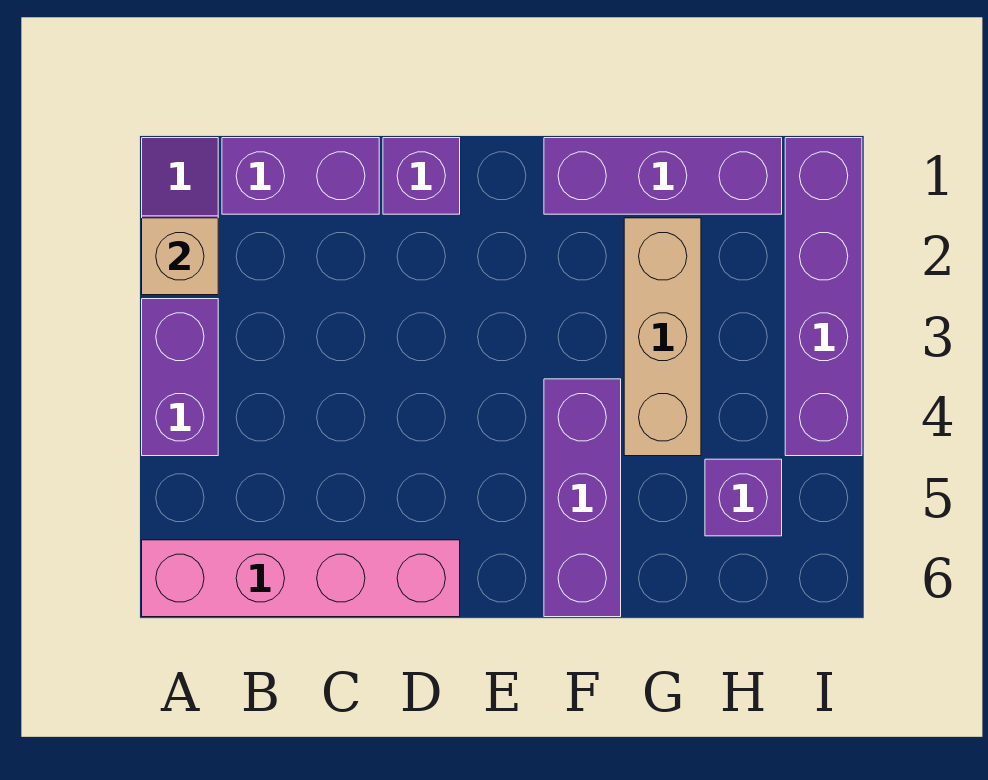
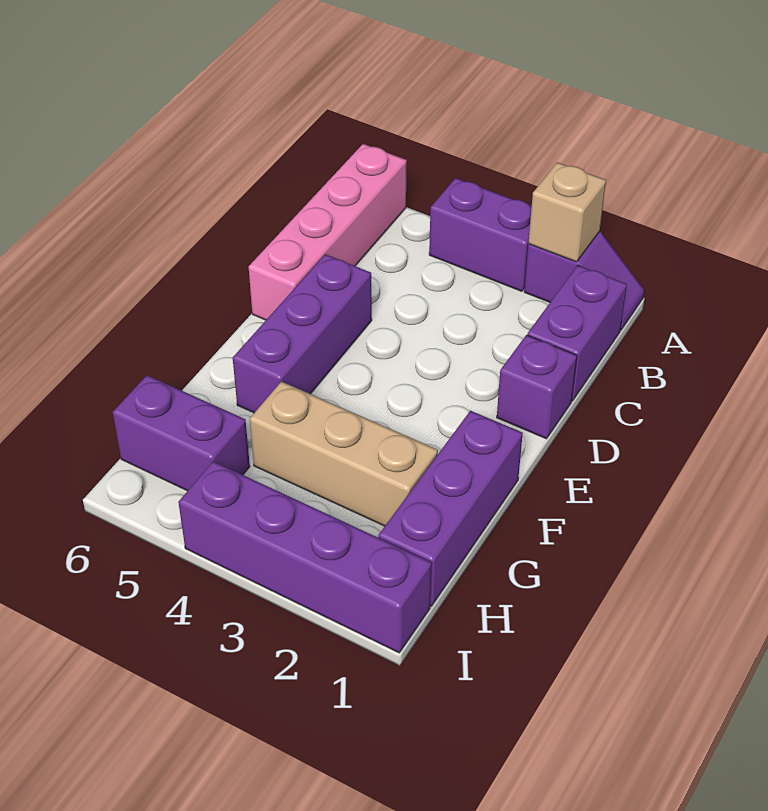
purple brick F4:F6 level 1 -> purple brick D5:F5 level 1
purple brick H5 level 1 -> purple brick H5:H6 level 1

